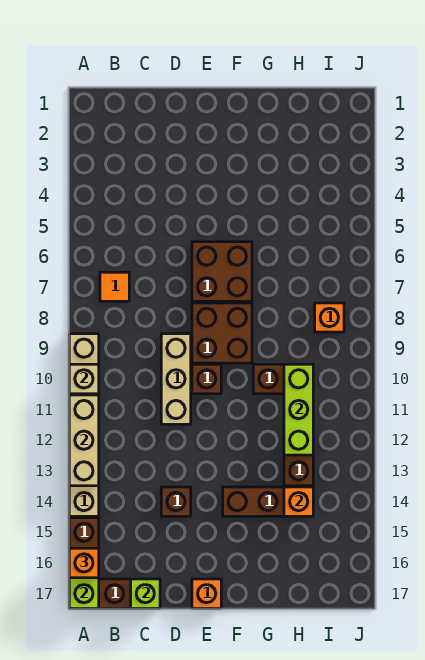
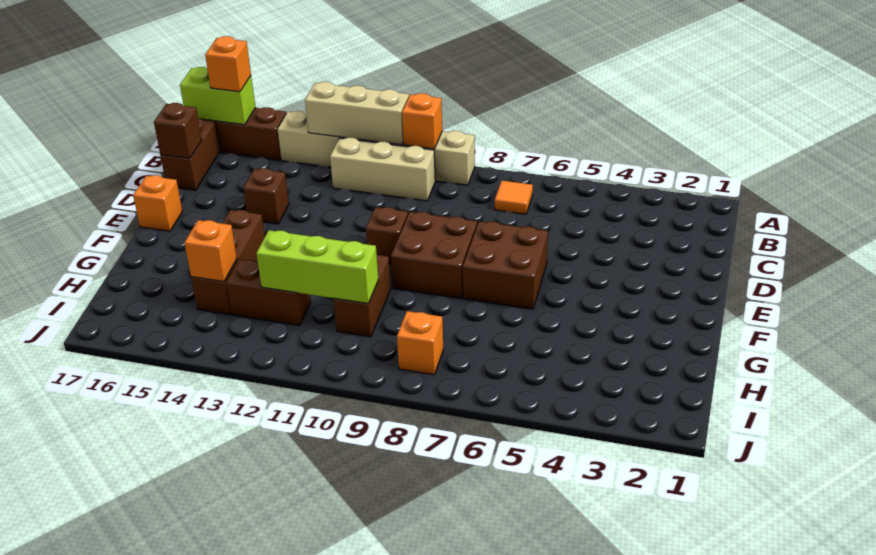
tan brick A10 level 2 -> orange brick A10 level 2
lime brick C17 level 2 -> brown brick C17 level 2
tan brick D9:D11 level 1 -> tan brick B10:B12 level 1

